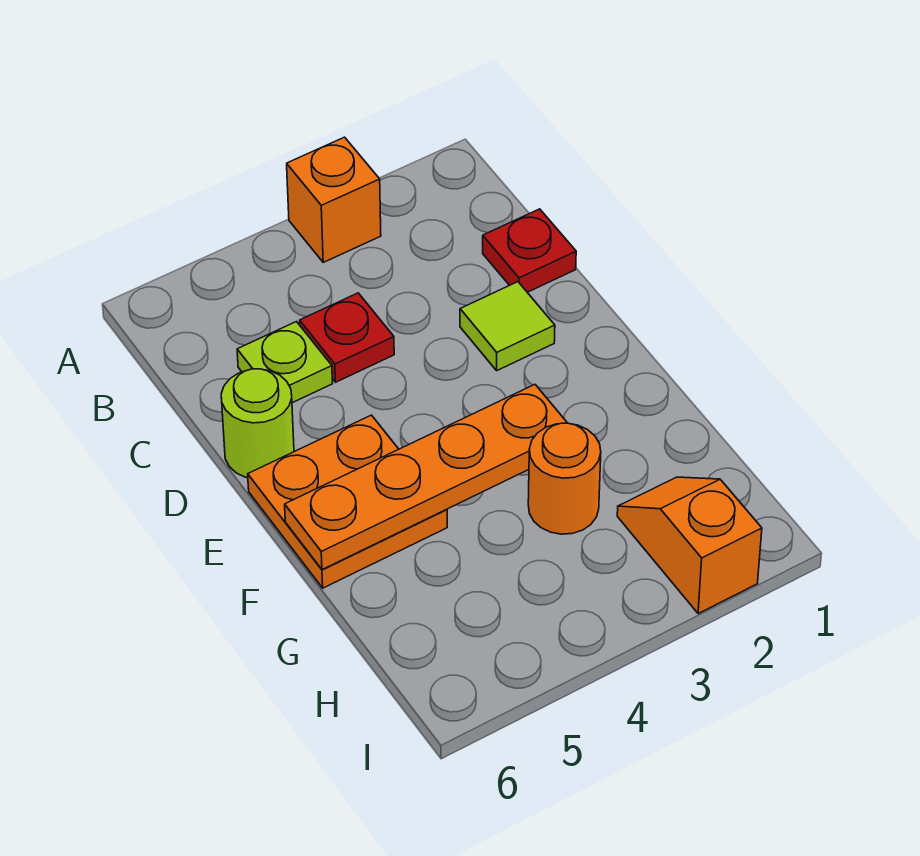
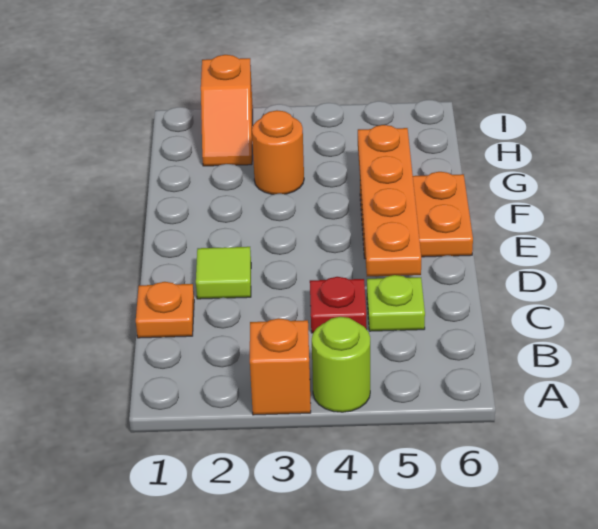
red plate C1 level 1 -> orange plate C1 level 1
lime round brick D6 level 1 -> lime round brick A4 level 1
orange plate F3:F6 level 2 -> orange plate D5:G5 level 2

